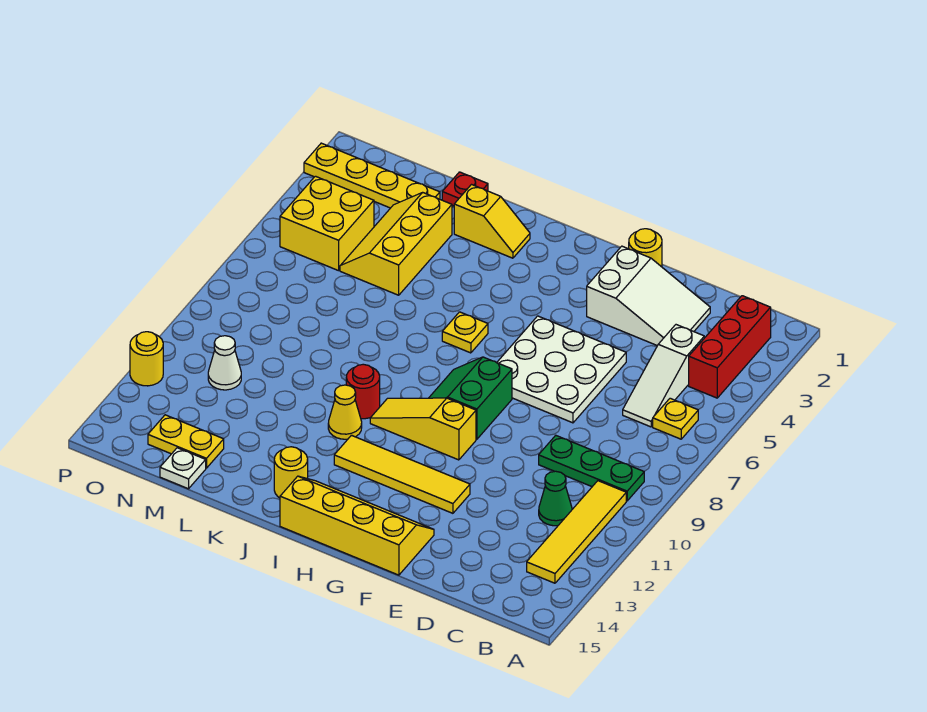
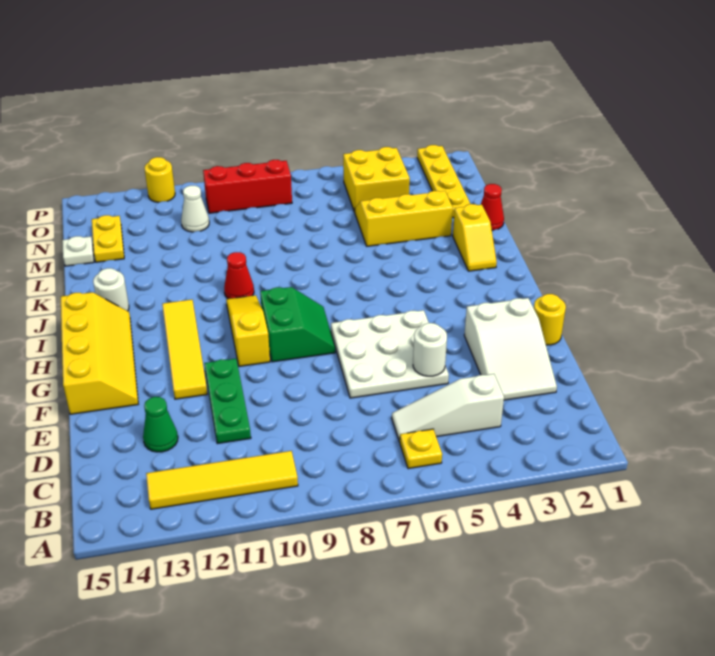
red brick B2:B4 level 1 -> red brick O8:O10 level 1
green plate B9:D9 level 1 -> green plate D11:F11 level 1
green cone C11 level 1 -> green cone D13 level 1
none -> white round brick E5 level 2
green slope G8:H9 level 1 top G -> green slope G8:H9 level 1 top 9
yellow plate I6 level 1 -> none
red round brick J10 level 1 -> red cone J10 level 1
yellow cone J11 level 1 -> none
yellow round brick J14 level 1 -> white round brick J14 level 1
red plate L1 level 1 -> red cone L1 level 1

